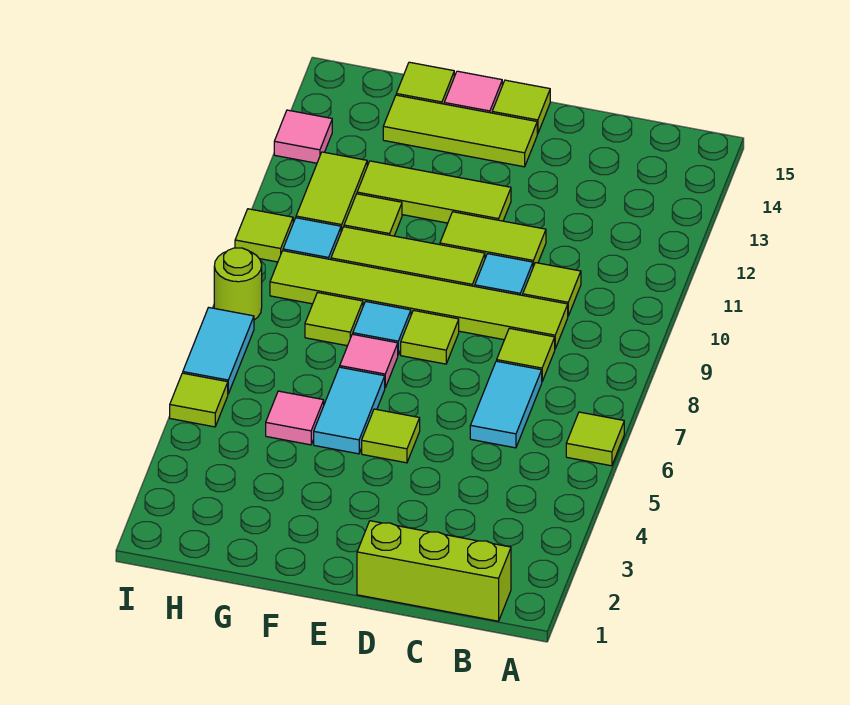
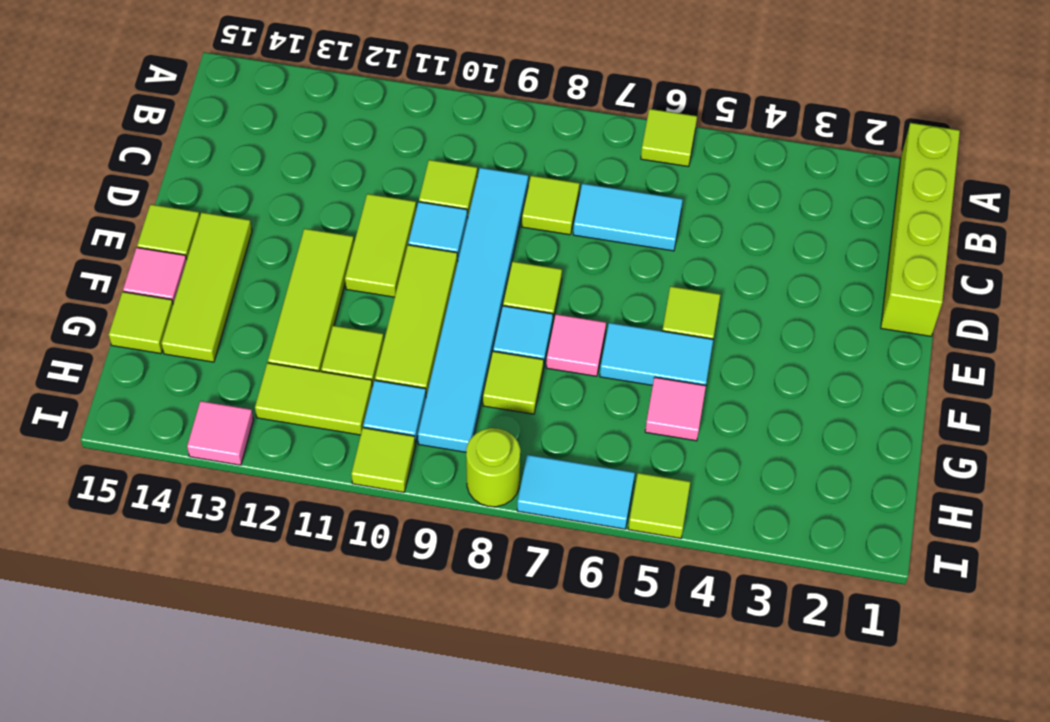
lime brick B1:D1 level 1 -> lime brick A1:D1 level 1
lime tile C9:H9 level 1 -> cyan tile C9:H9 level 1

